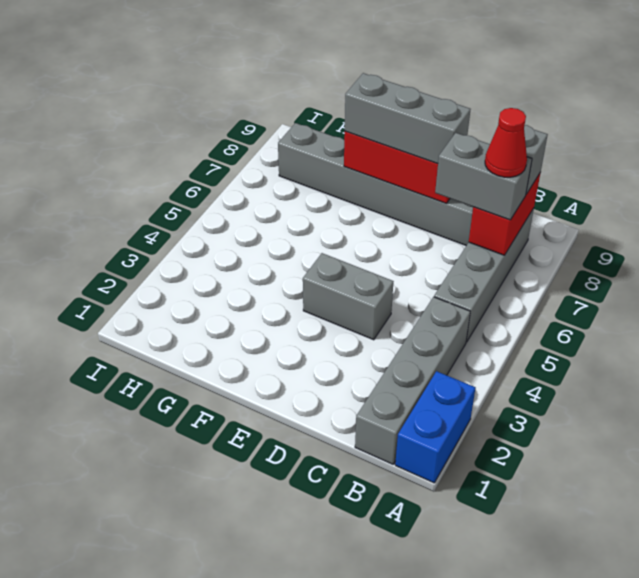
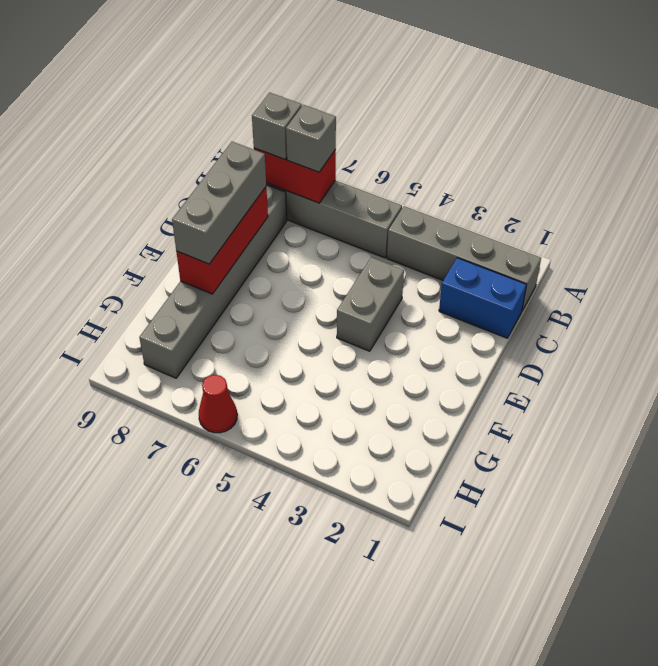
blue brick A1:A2 level 1 -> blue brick C1:C2 level 1
grey brick B7:C7 level 3 -> grey brick B7 level 3
red cone B7 level 4 -> red cone I6 level 1

